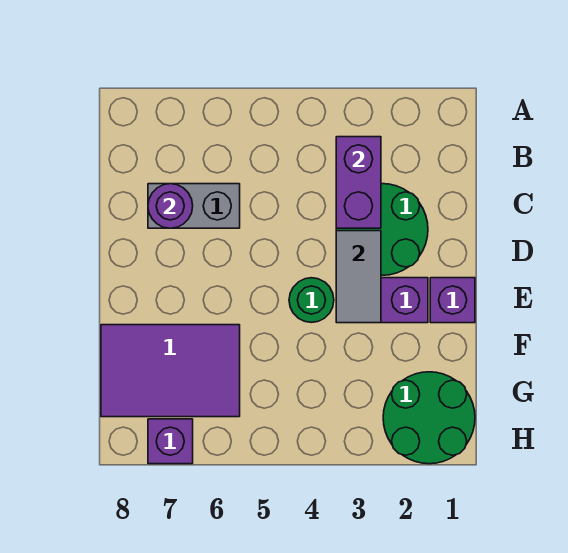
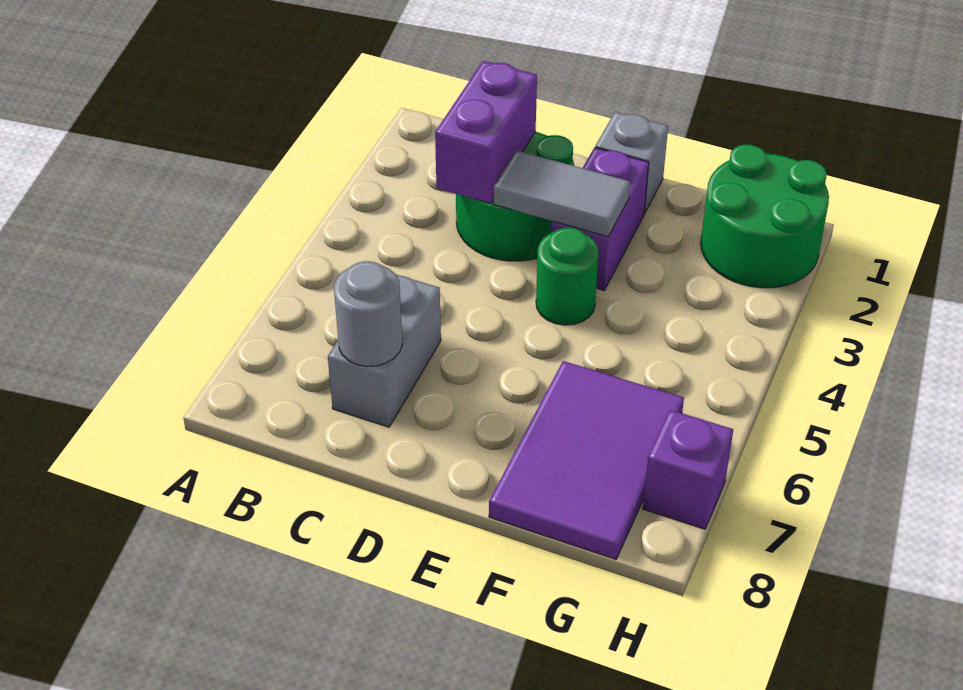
purple brick B3:C3 level 2 -> purple brick C2:C3 level 2
purple round brick C7 level 2 -> grey round brick C7 level 2
purple brick E1 level 1 -> grey brick E1 level 1

